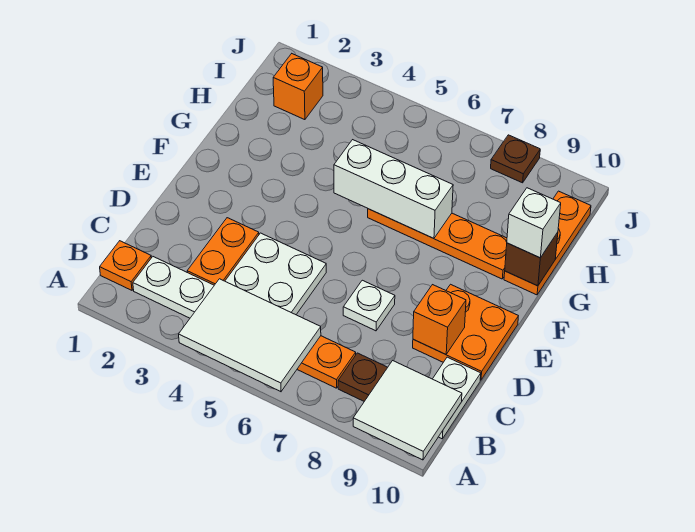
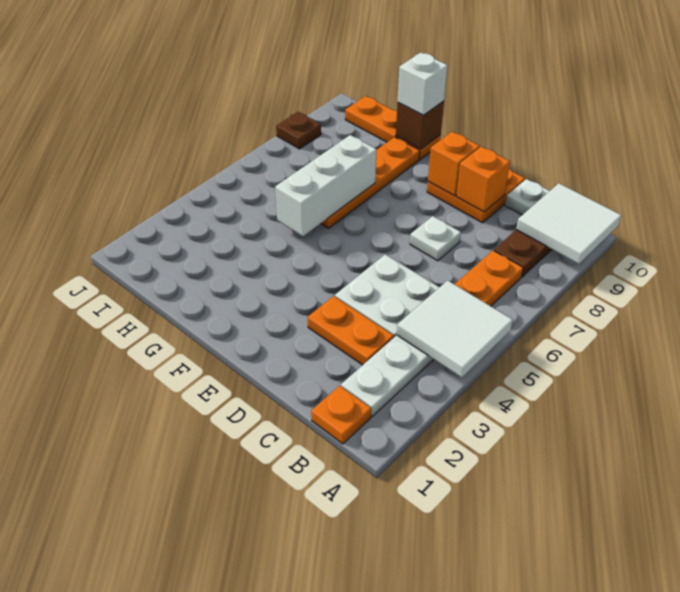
white tile A4:B6 level 2 -> white tile A4:B5 level 2
orange brick I2 level 1 -> orange brick E9 level 2

